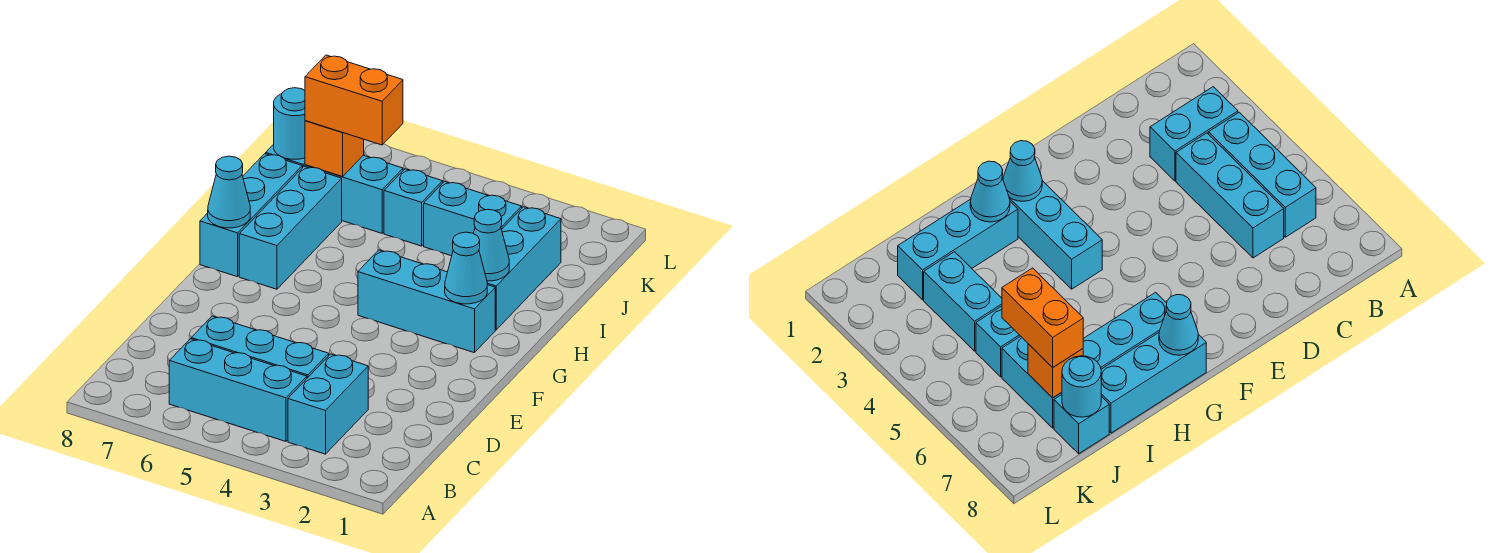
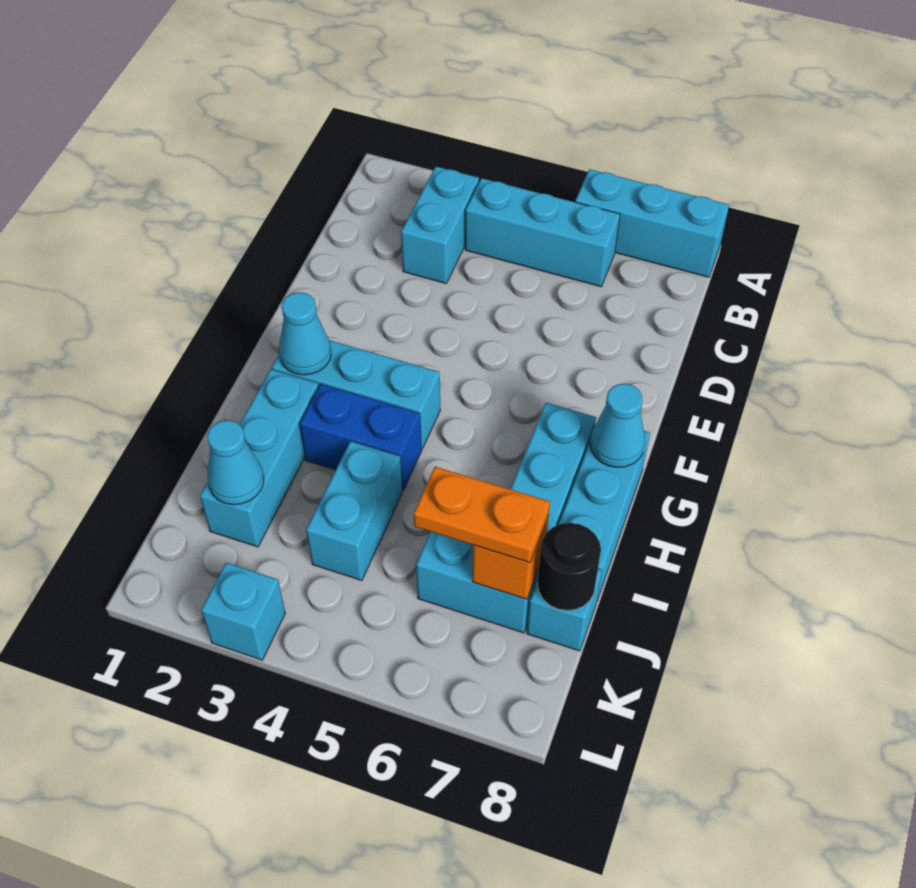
cyan brick C4:C6 level 1 -> cyan brick A6:A8 level 1
cyan cone H2 level 2 -> cyan cone J2 level 2
none -> blue brick H3:H4 level 1
cyan brick J3:J4 level 1 -> cyan brick I4:J4 level 1
cyan brick J5 level 1 -> cyan brick L3 level 1
orange brick J6:J7 level 3 -> orange plate J6:J7 level 3
cyan round brick J8 level 2 -> black round brick J8 level 2

